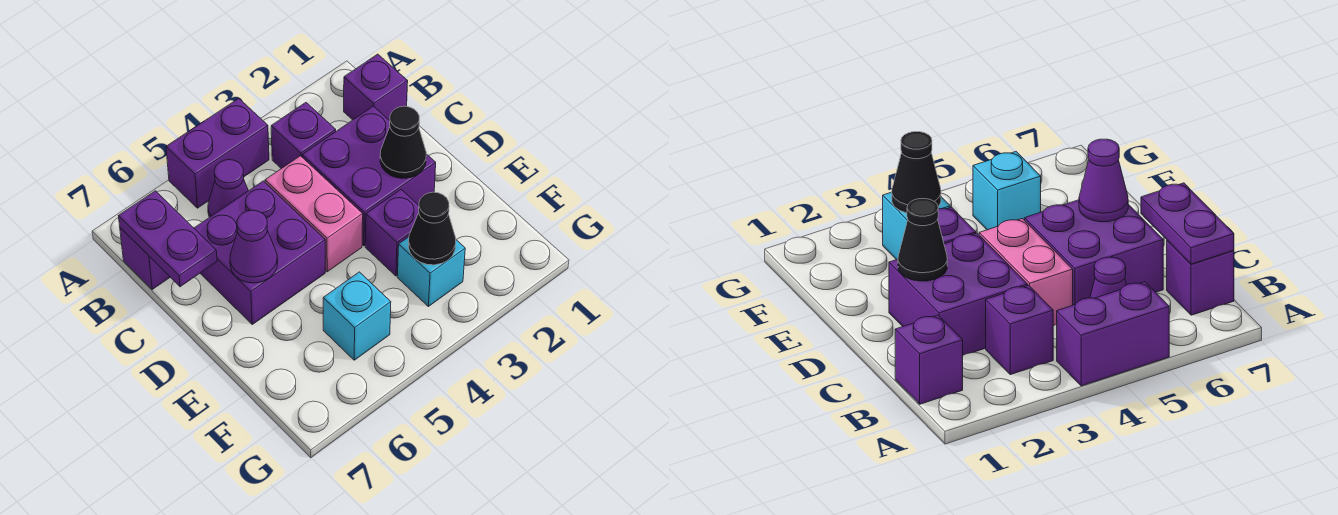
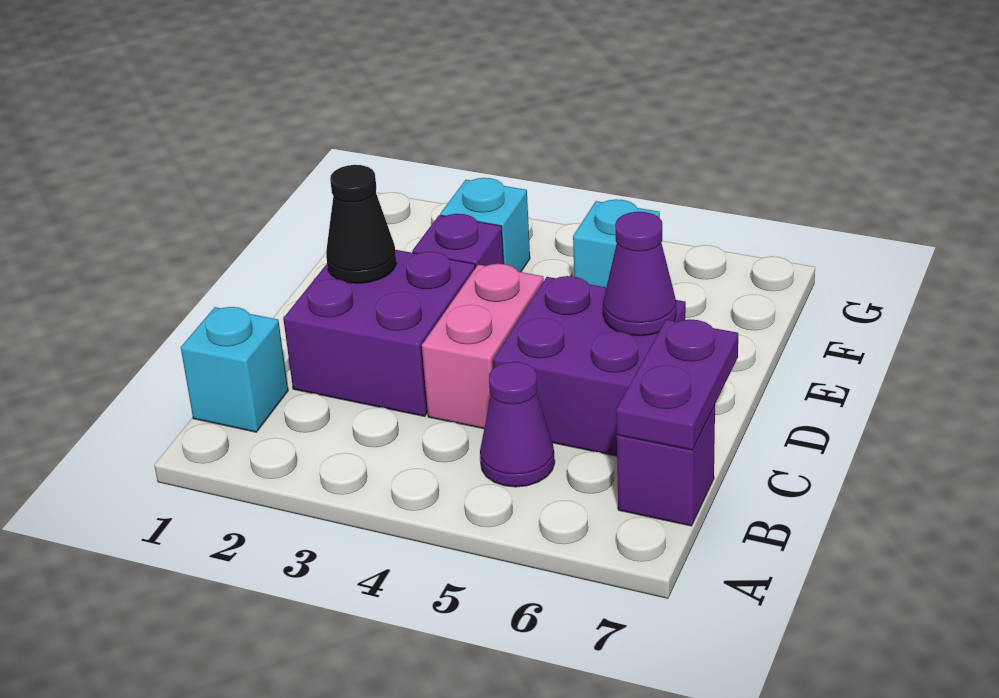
purple brick A4:A5 level 1 -> none
purple brick B1 level 1 -> cyan brick B1 level 1
purple brick B3 level 1 -> none
black cone F3 level 2 -> none

